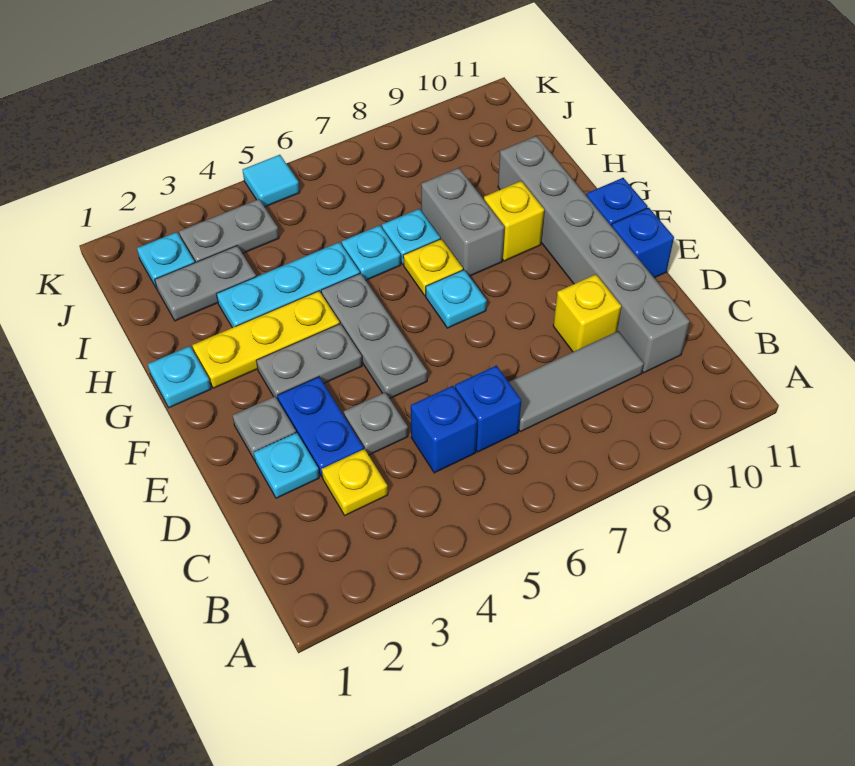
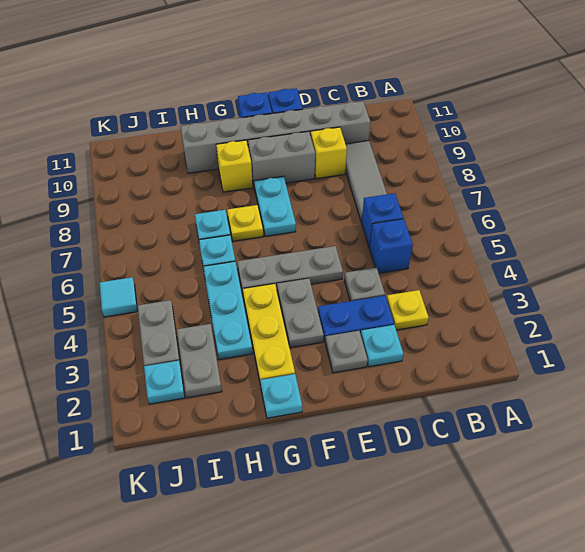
cyan plate F7 level 1 -> cyan plate F7:F8 level 1
grey brick G8:H8 level 1 -> grey brick E9:F9 level 1

